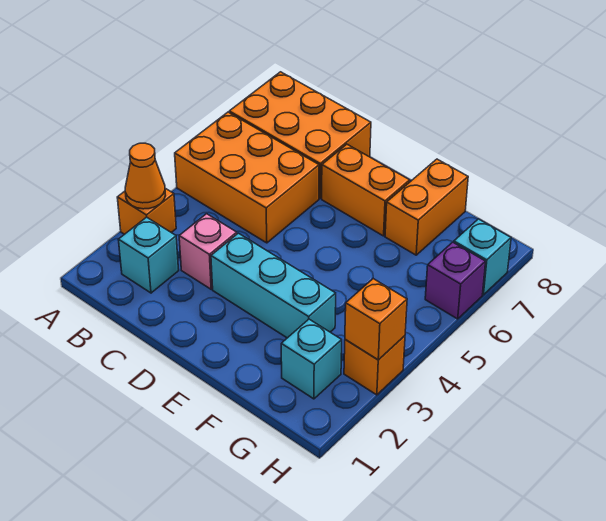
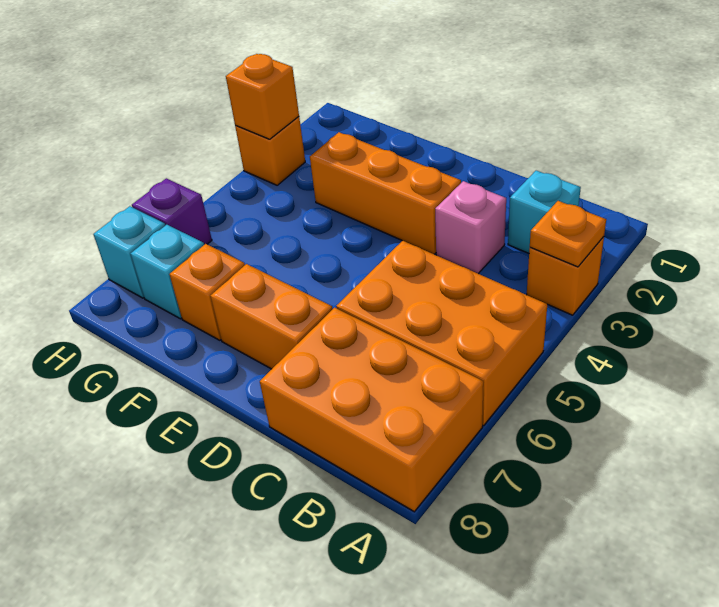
orange cone A3 level 2 -> orange plate A3 level 2
cyan brick D3:F3 level 1 -> orange brick D3:F3 level 1
orange brick F7:F8 level 1 -> orange brick F7 level 1
cyan brick G2 level 1 -> cyan brick G7 level 1

